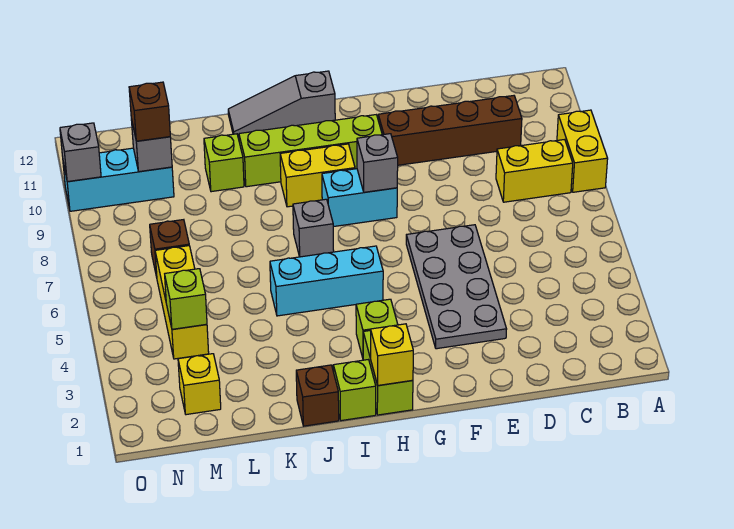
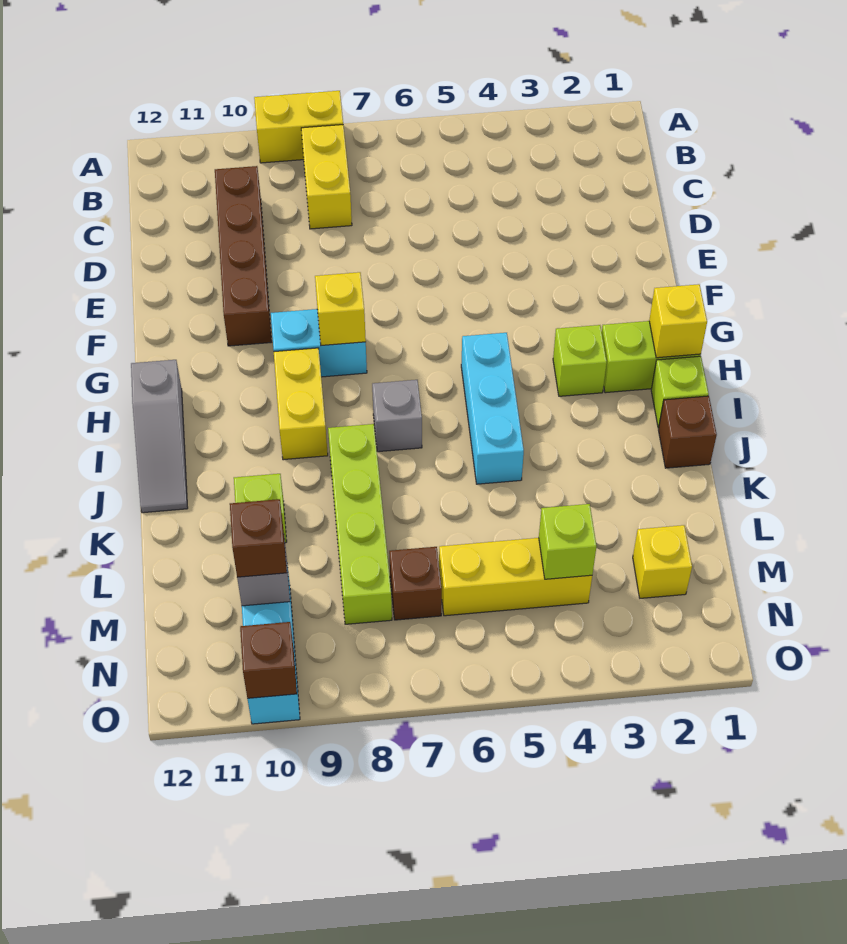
grey plate E3:F6 level 1 -> none
cyan brick G8:H8 level 1 -> cyan brick G8:G9 level 1
grey brick G8 level 2 -> yellow brick G8 level 2
lime brick G10:J10 level 1 -> lime brick J8:M8 level 1
grey brick O10 level 2 -> brown brick O10 level 2

